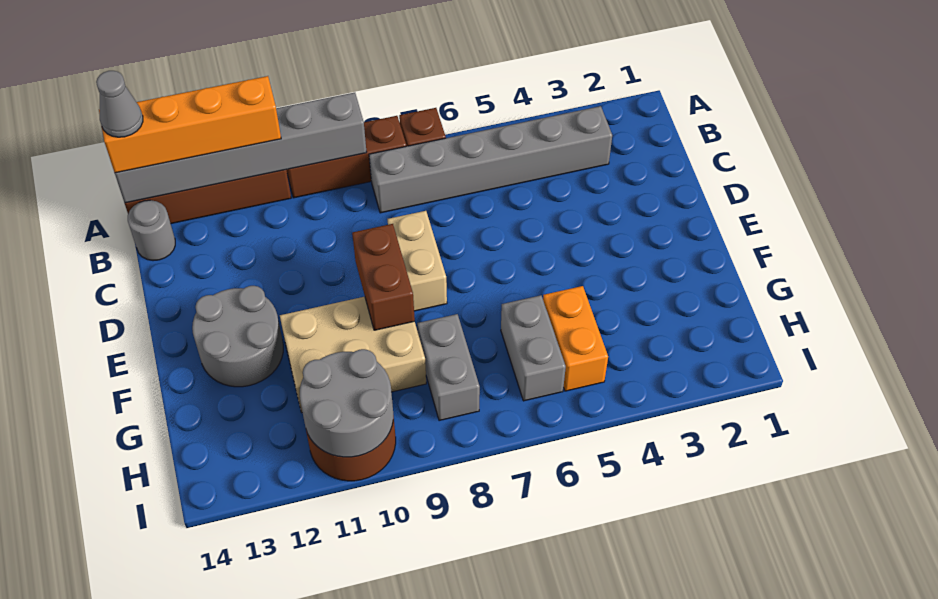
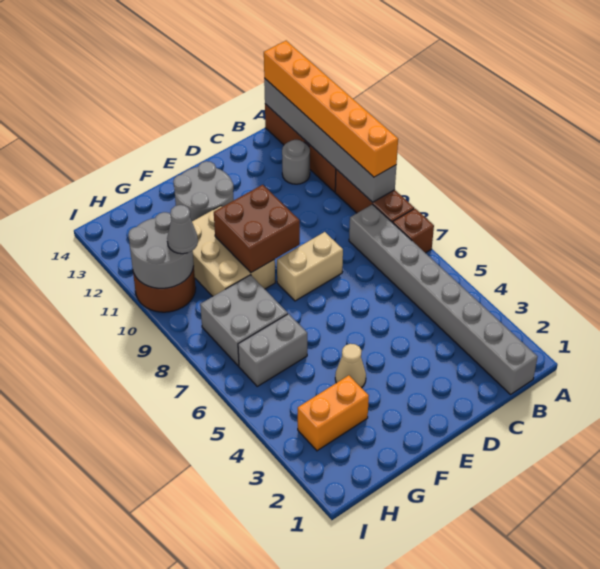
orange brick A11:A14 level 3 -> orange brick A9:A14 level 3
grey cone A14 level 4 -> grey cone H10 level 3
grey brick B3:B8 level 1 -> grey brick B1:B8 level 1
grey round brick B14 level 1 -> grey round brick B12 level 1
brown brick E9:F9 level 2 -> brown brick E9:F10 level 2
none -> tan cone F4 level 1
orange brick G5:H5 level 1 -> orange brick G3:H3 level 1
grey brick G8:H8 level 1 -> grey brick G7:H8 level 1

